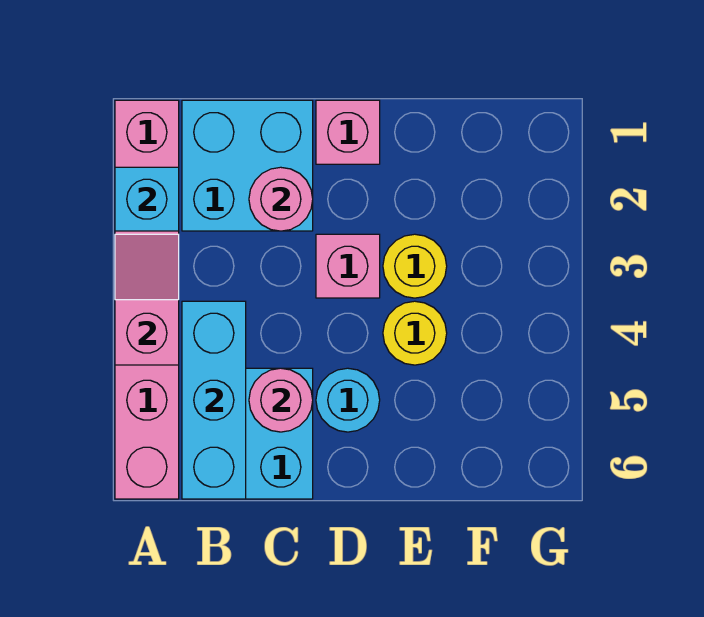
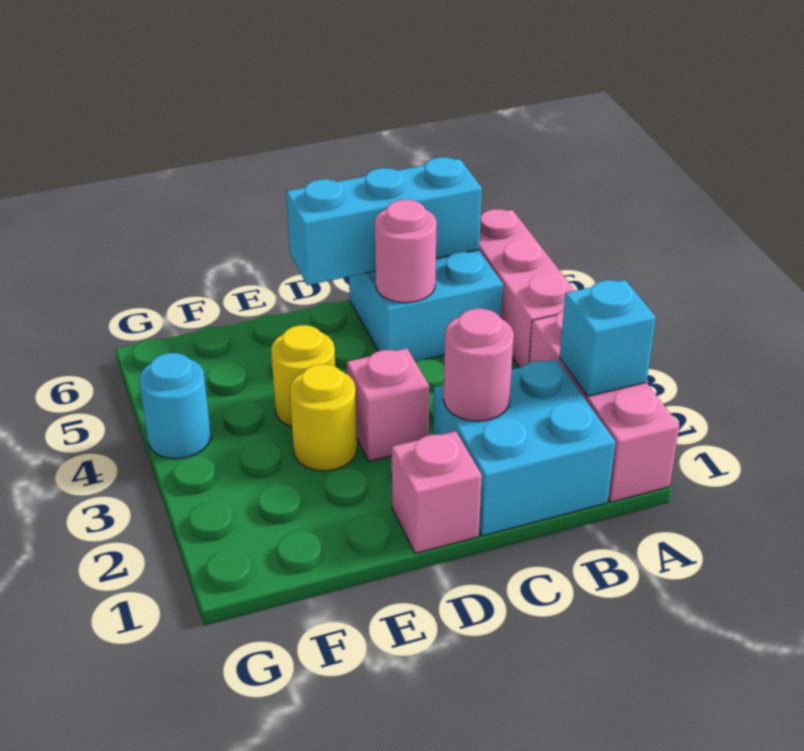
pink slope A3:A4 level 2 top 4 -> none
cyan brick B4:B6 level 2 -> cyan brick B6:D6 level 2
cyan round brick D5 level 1 -> cyan round brick G4 level 1

